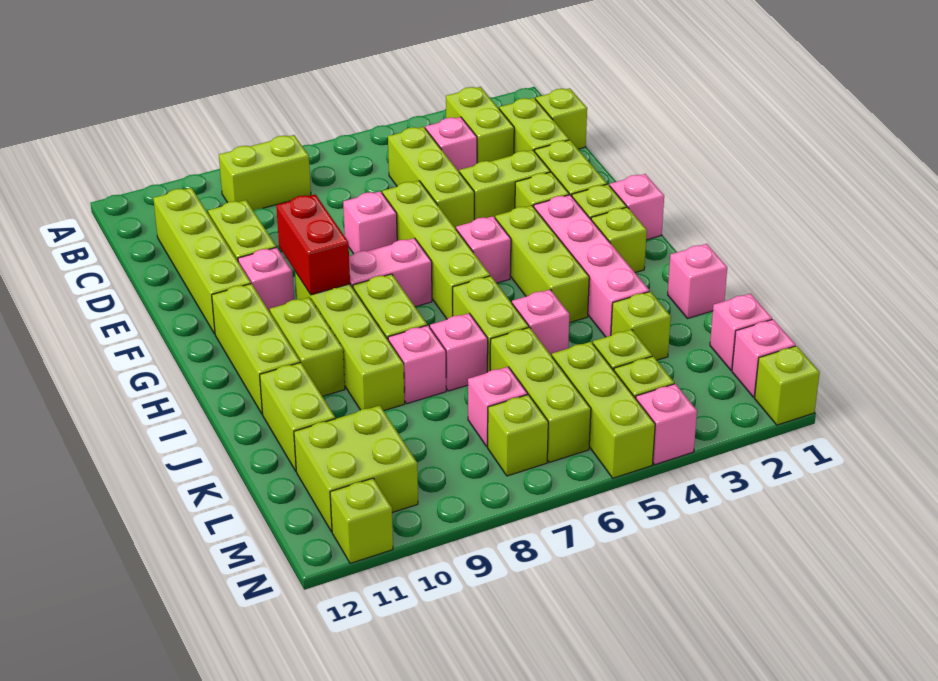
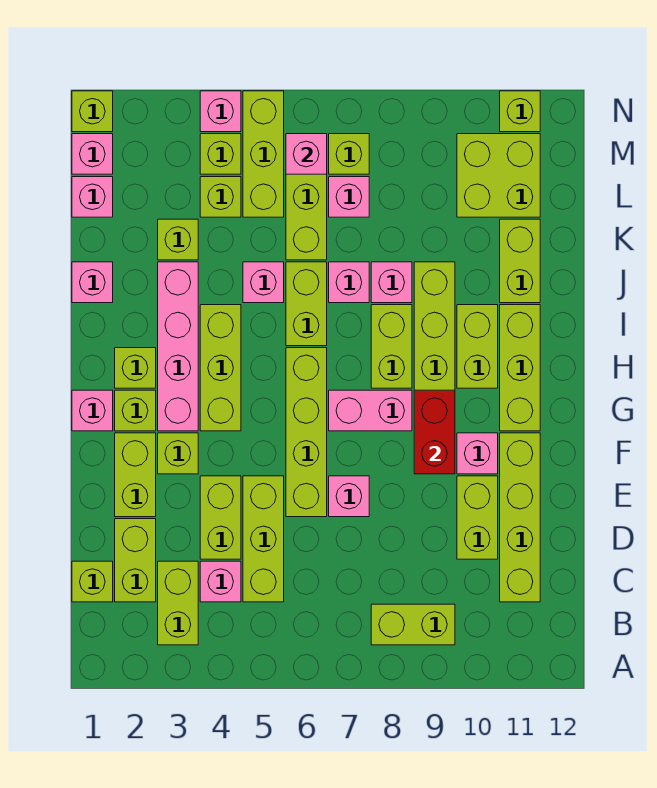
lime brick E3:E4 level 1 -> lime brick D4:E4 level 1
pink brick G5 level 1 -> pink brick M6 level 2

